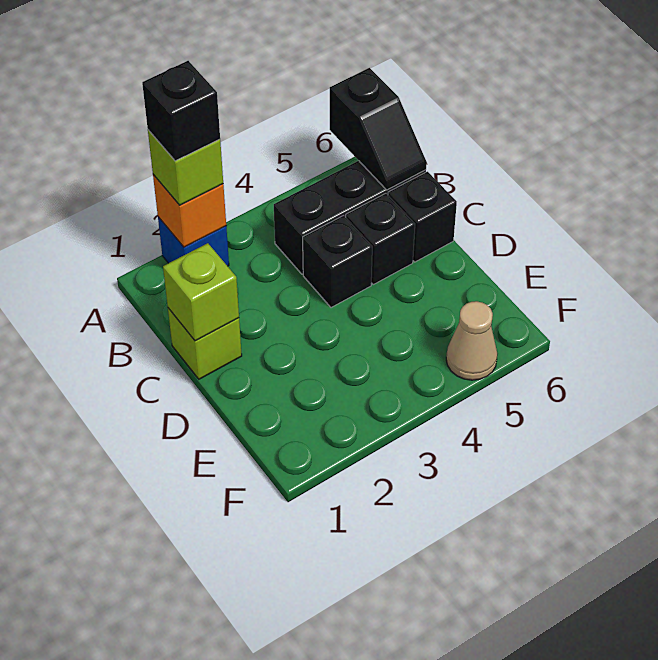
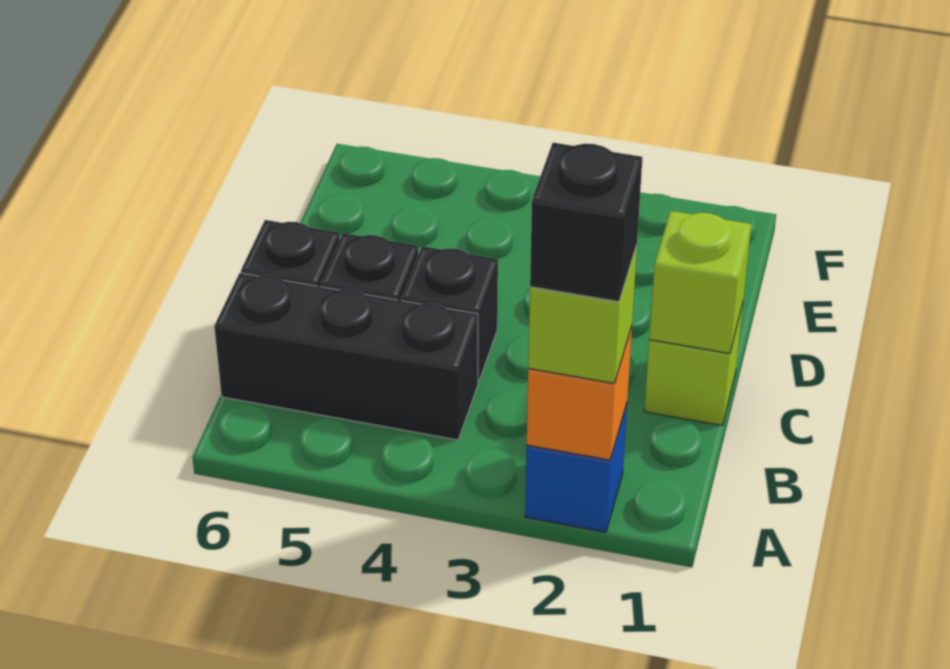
black slope A6:B6 level 2 top A -> none
tan cone F5 level 1 -> none

